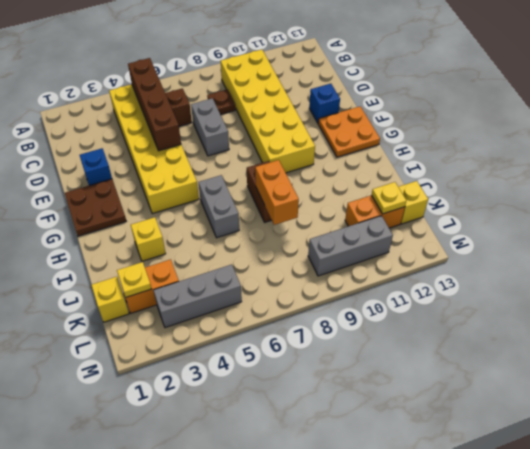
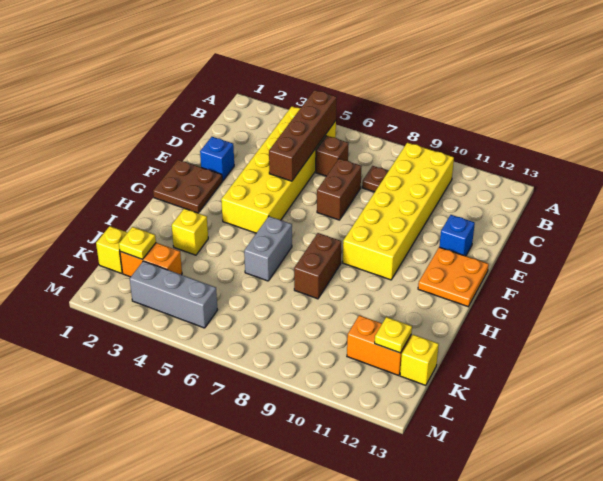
grey brick D7:E7 level 1 -> brown brick D7:E7 level 1
orange brick I8:J8 level 2 -> none
grey brick L9:L11 level 1 -> none

